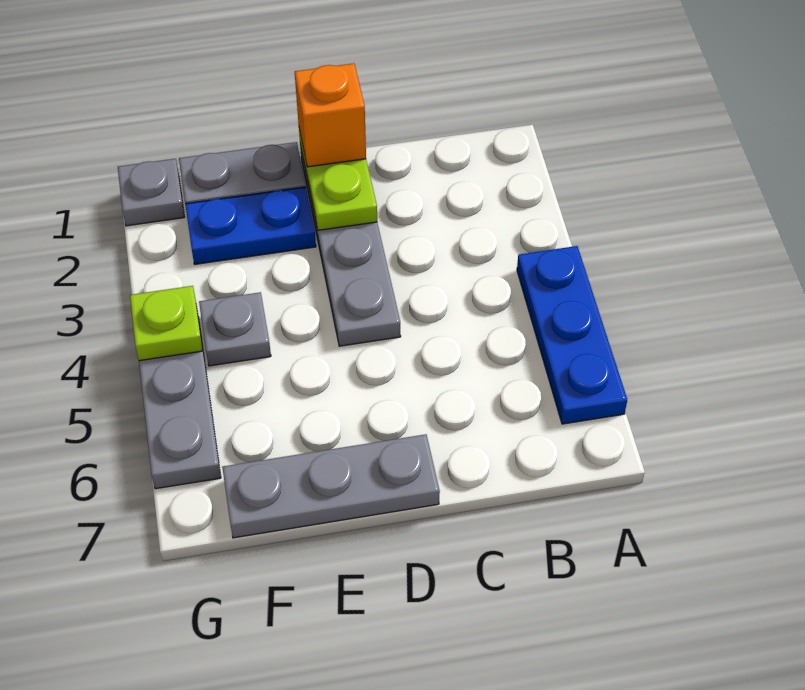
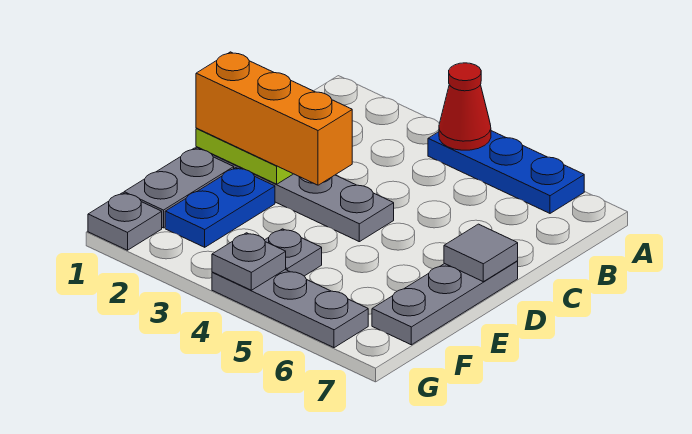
none -> red cone A4 level 2
orange brick D1 level 3 -> orange brick D1:D3 level 3
none -> grey tile D7 level 2
lime plate G4 level 2 -> grey plate G4 level 2

